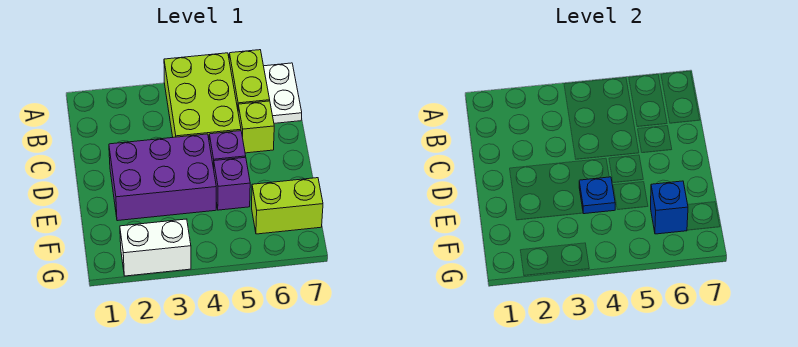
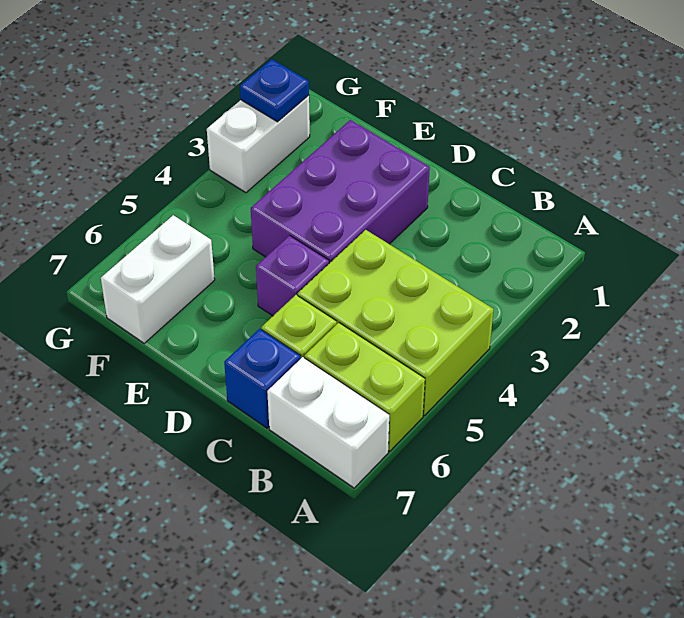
white plate A7:B7 level 1 -> white brick A7:B7 level 1
blue plate E4 level 2 -> blue plate G2 level 2
purple brick E5 level 1 -> none
lime brick F6:F7 level 1 -> white brick F6:F7 level 1
blue brick F6 level 2 -> blue brick C7 level 1

